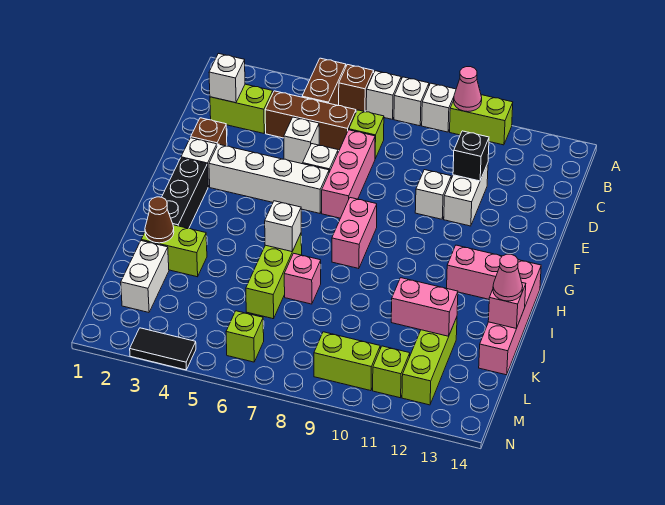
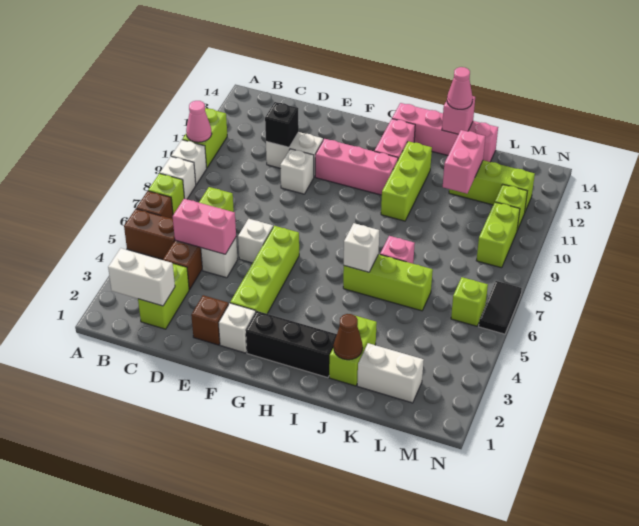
white brick A7 level 1 -> lime brick A7 level 1
white brick C2 level 2 -> white brick B2:C2 level 2
pink brick D7:F7 level 1 -> pink brick F11:H11 level 1
white brick F3:F6 level 1 -> lime brick F3:F6 level 1
pink brick G8:H8 level 1 -> pink brick C5:D5 level 2
none -> lime brick I10:I12 level 1
black tile N3:N4 level 1 -> black tile N6:N7 level 1

